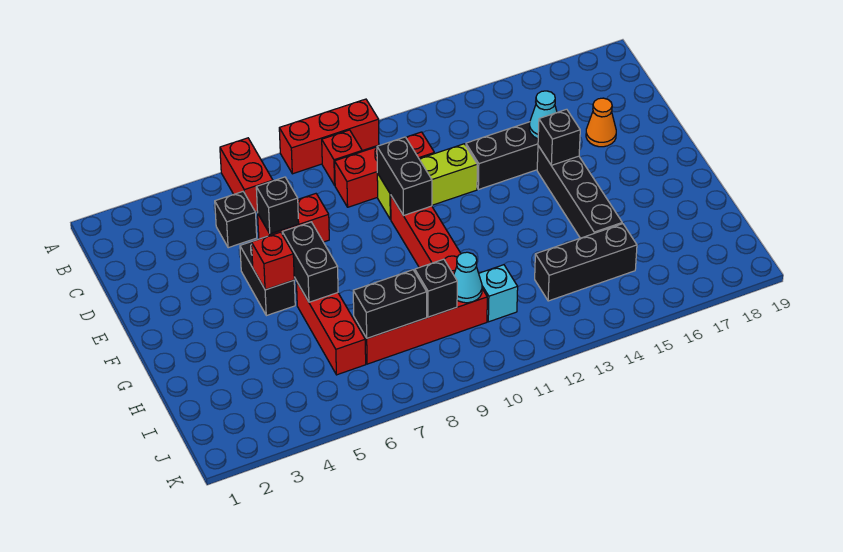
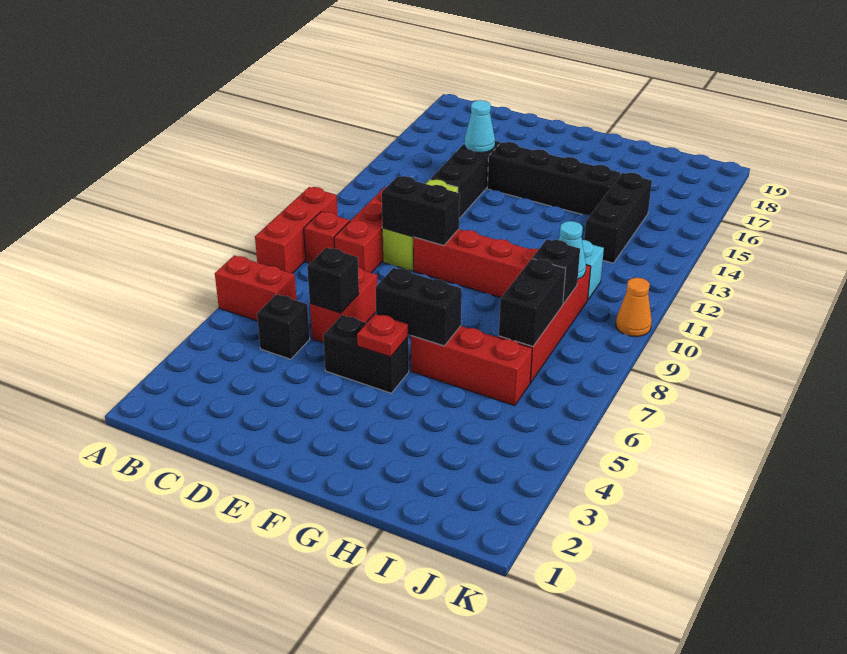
orange cone D17 level 1 -> orange cone K10 level 1
black brick E15 level 2 -> none
red brick F5 level 2 -> red plate F5 level 2

